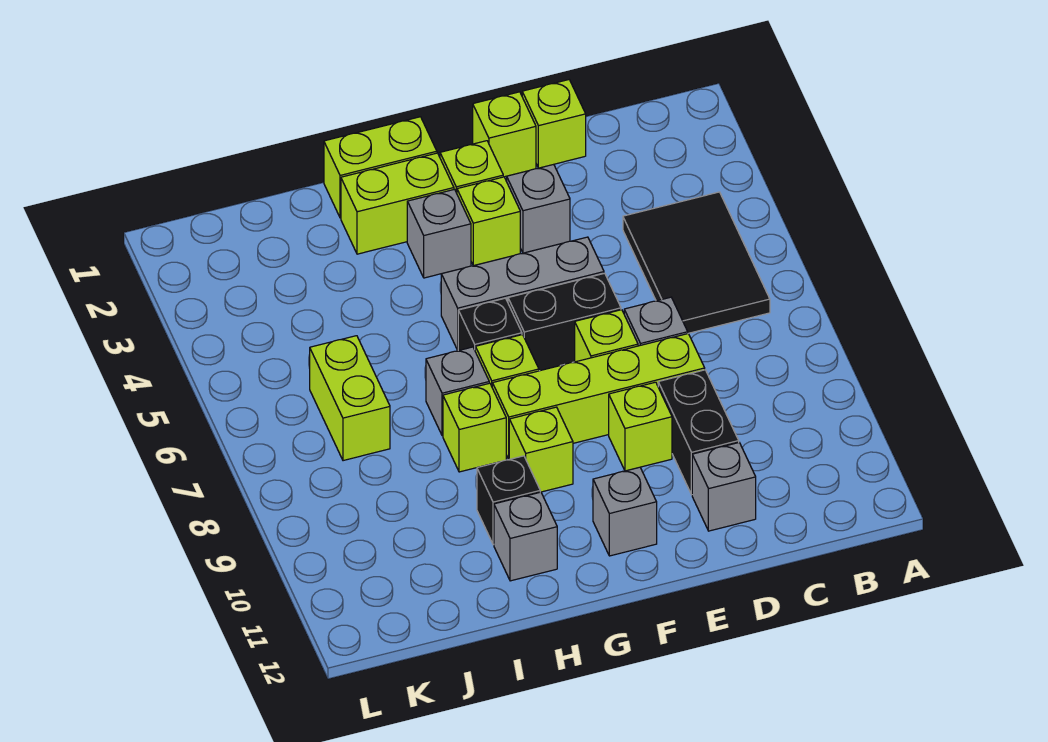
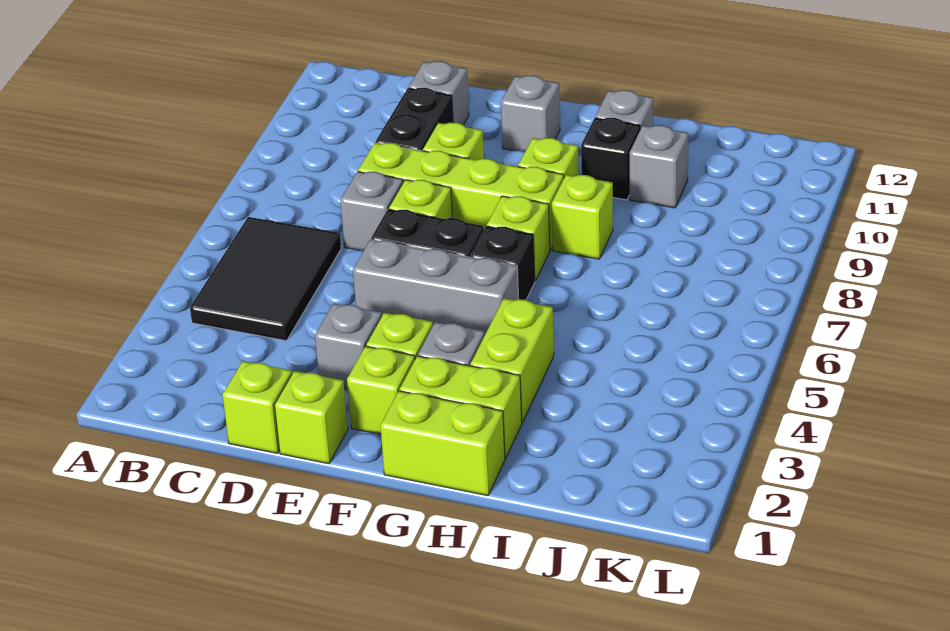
grey brick H7 level 1 -> grey brick I10 level 1
lime brick J6:J7 level 1 -> lime brick H3:H4 level 1

